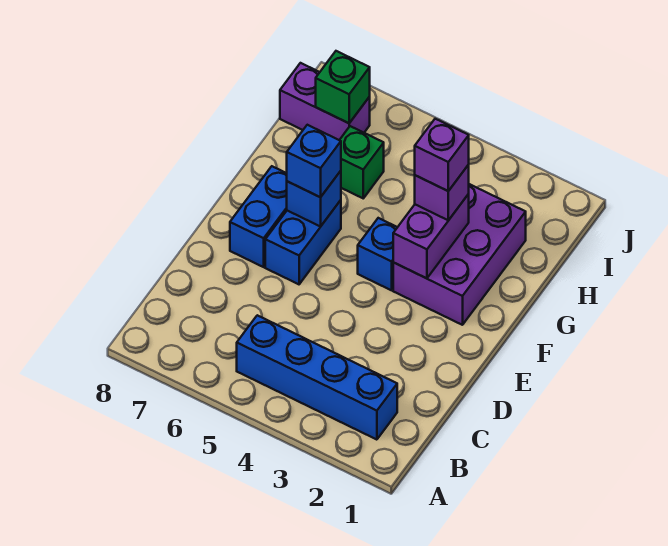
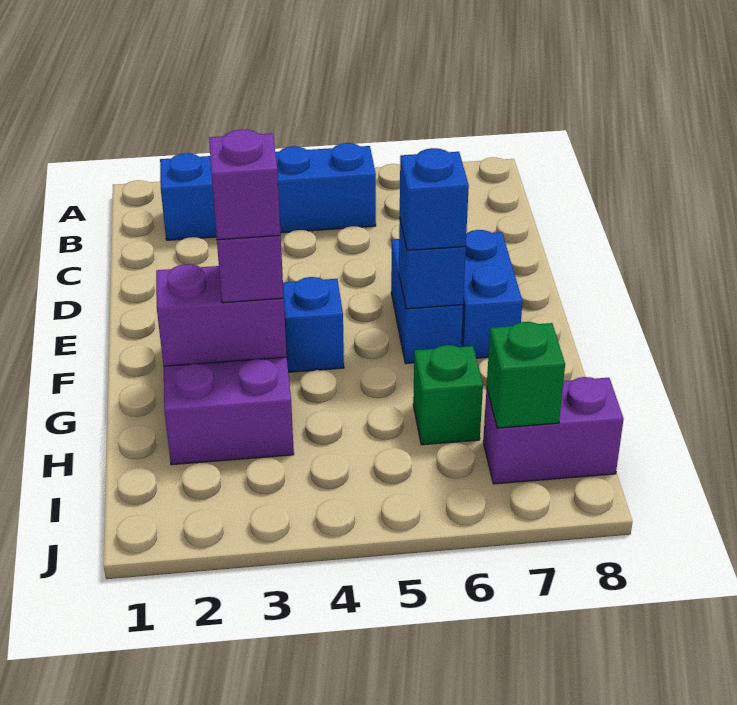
purple brick F3:G3 level 2 -> purple brick G2:G3 level 2

